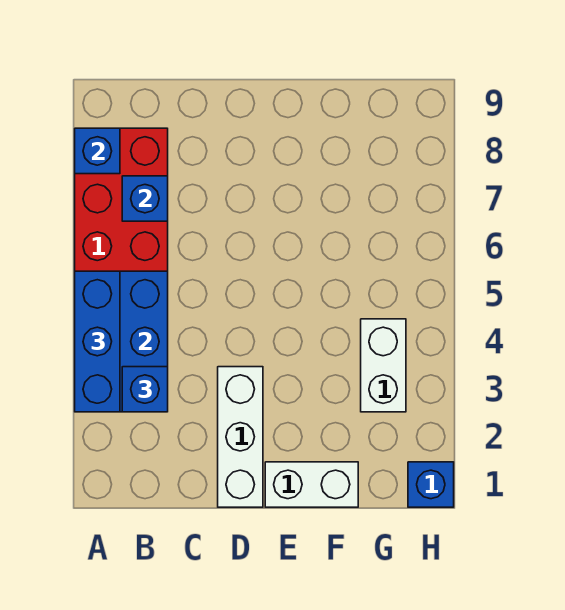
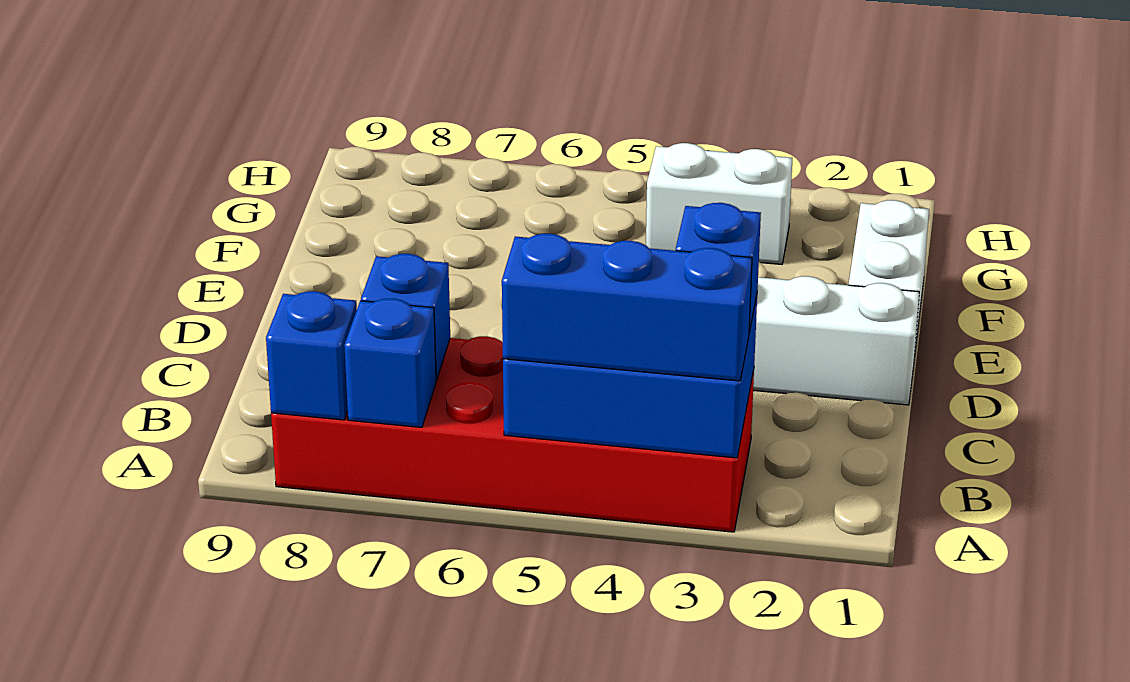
blue brick H1 level 1 -> blue brick A7 level 2

